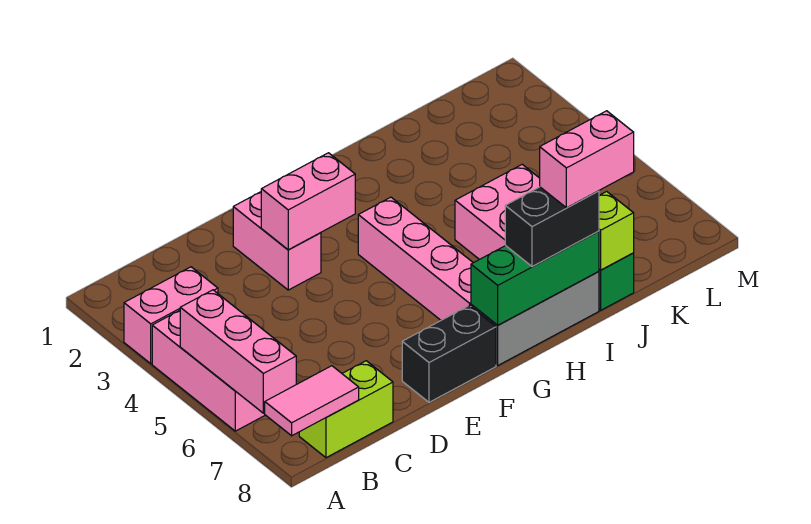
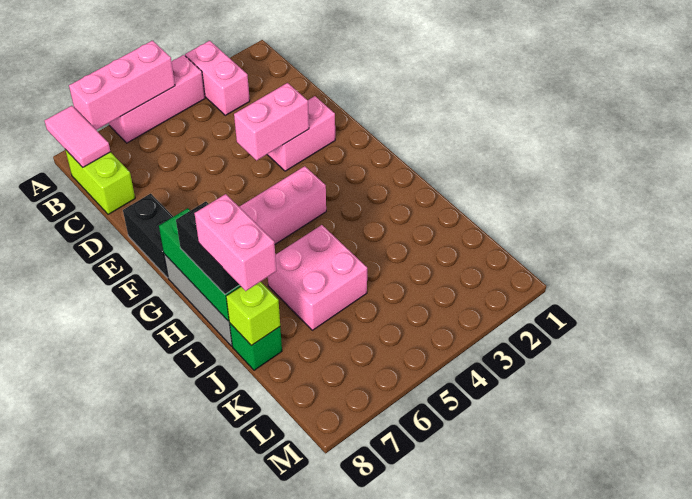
pink brick E3:F3 level 2 -> pink brick E3:E4 level 2

